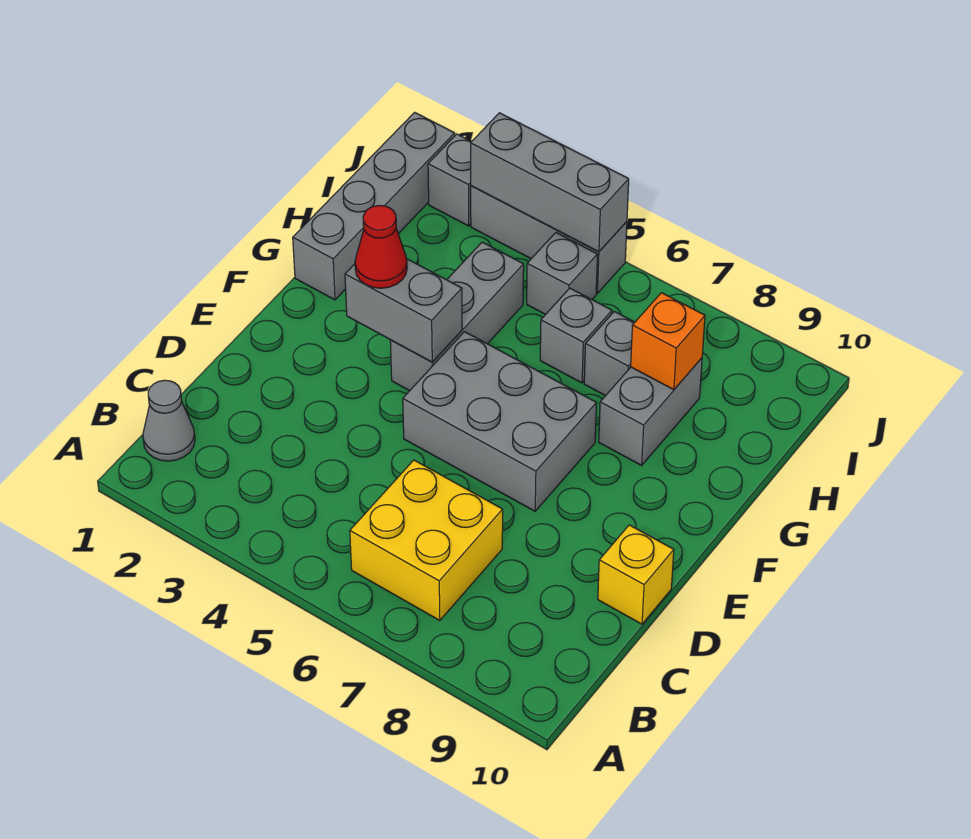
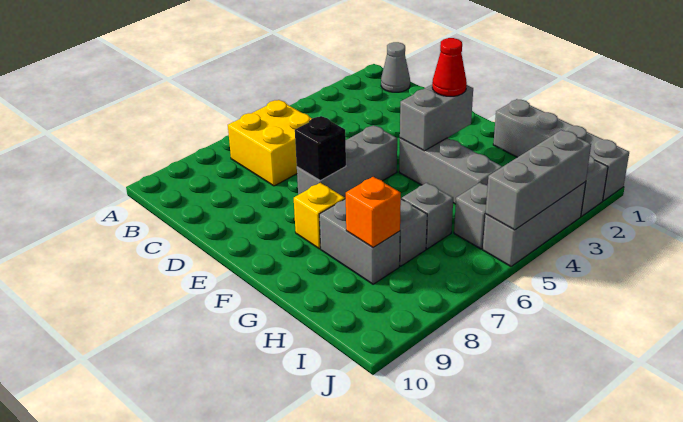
yellow brick D10 level 1 -> yellow brick F8 level 1
grey brick E5:F7 level 1 -> grey brick E5:E7 level 1
none -> black brick E7 level 2

